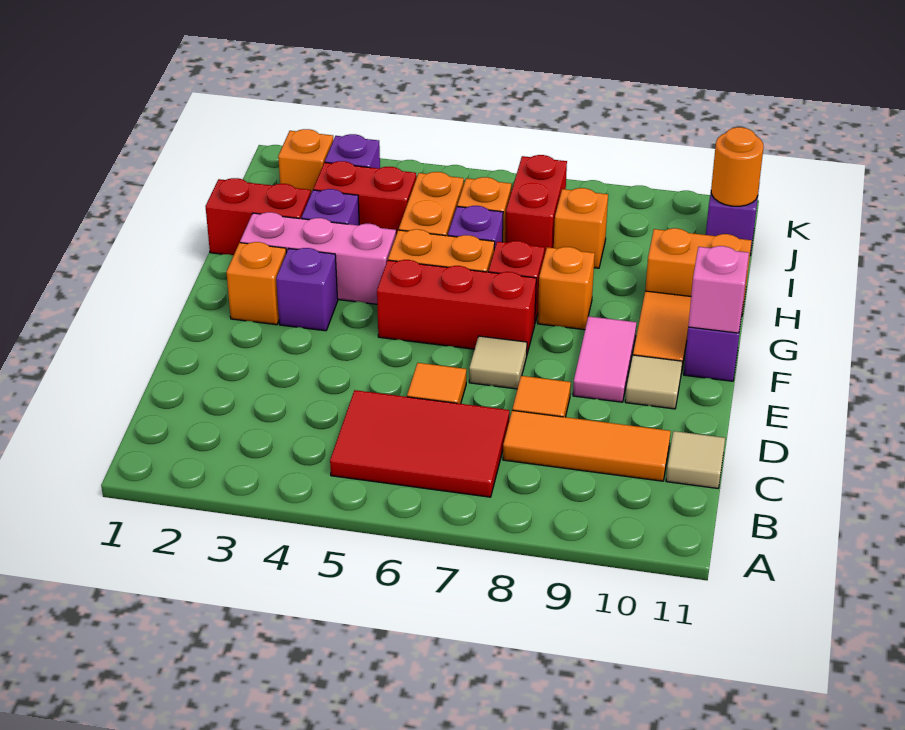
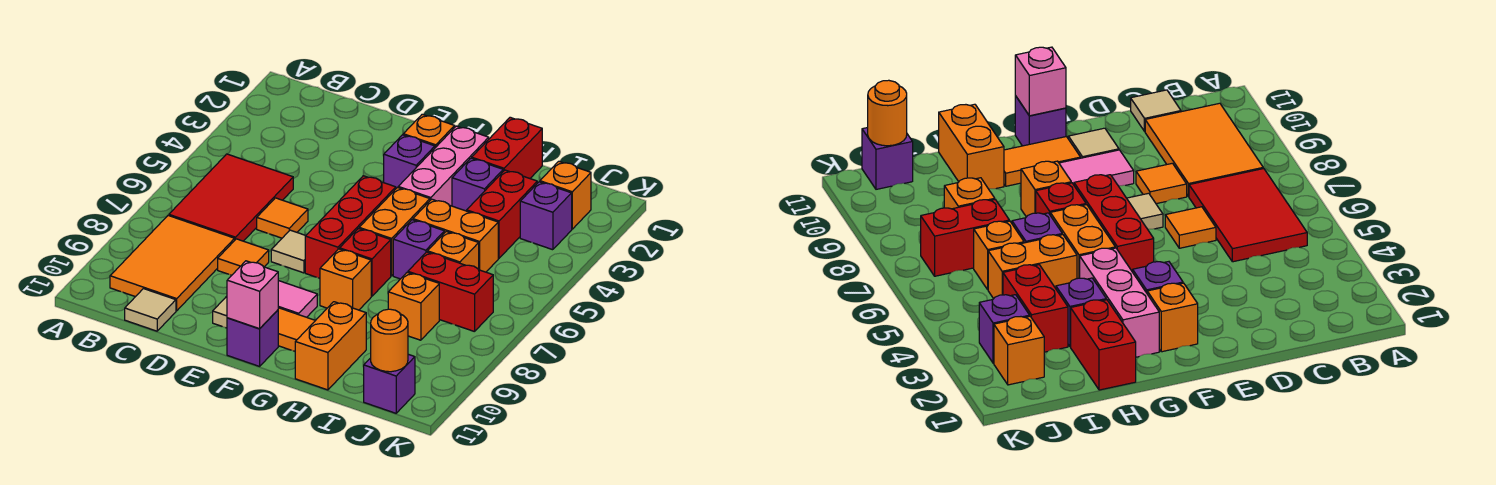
orange tile C8:C10 level 1 -> orange tile B8:C10 level 1

